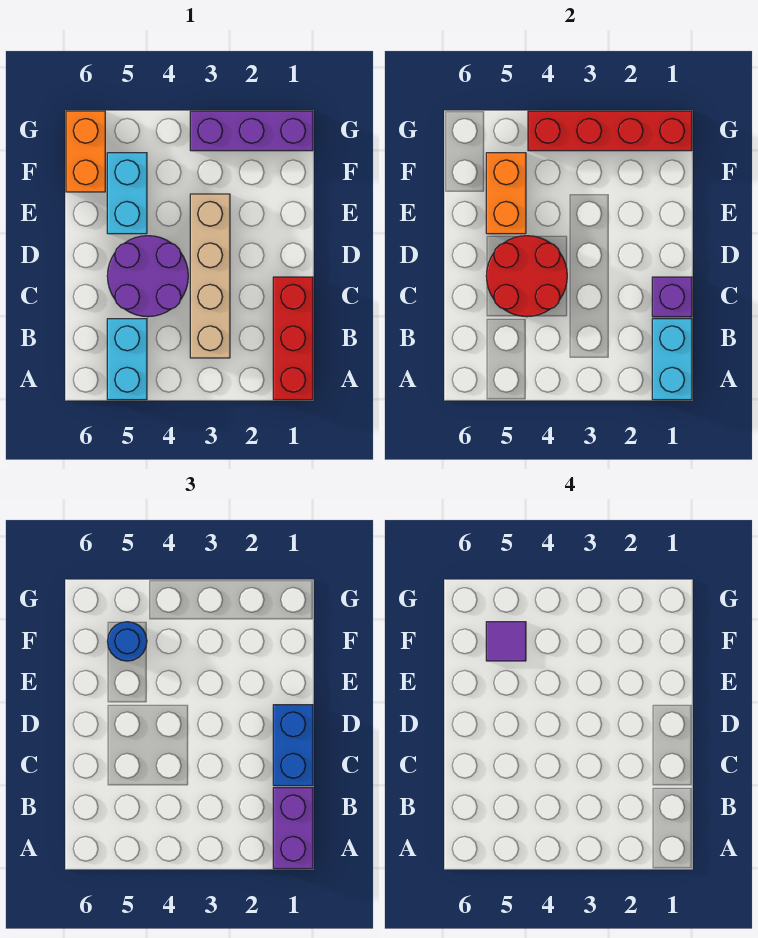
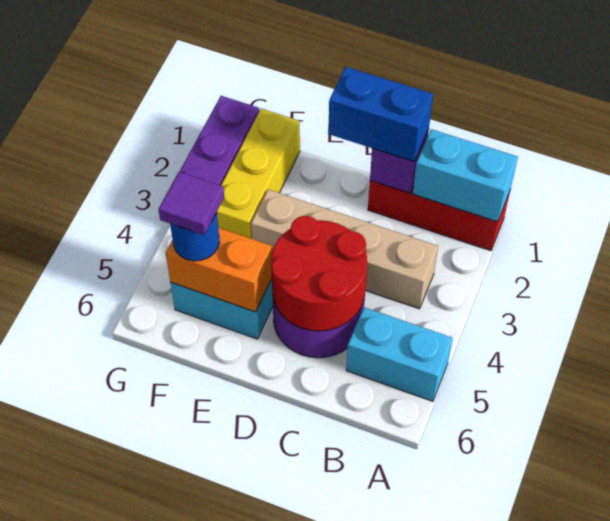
purple brick A1:B1 level 3 -> none
none -> yellow brick F1:F3 level 1
orange brick F6:G6 level 1 -> none
red brick G1:G4 level 2 -> none

